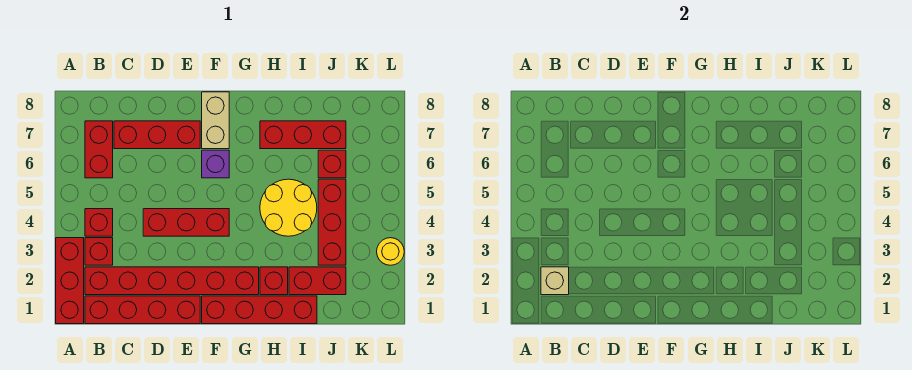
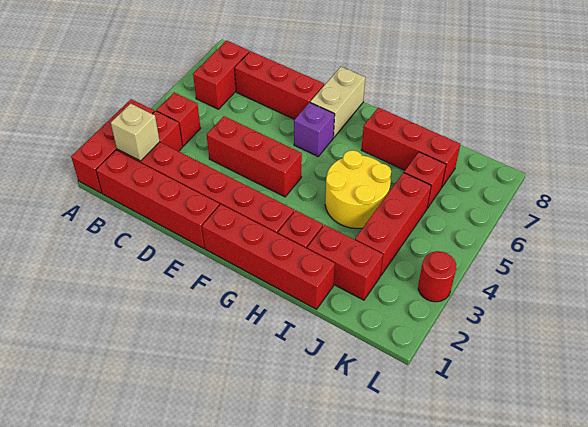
yellow round brick L3 level 1 -> red round brick L3 level 1

